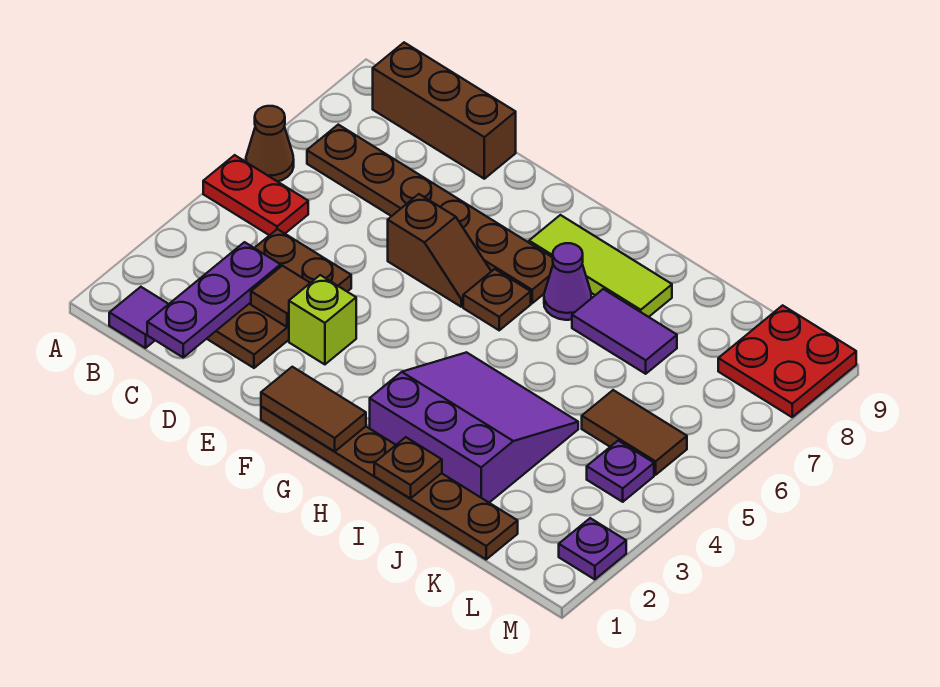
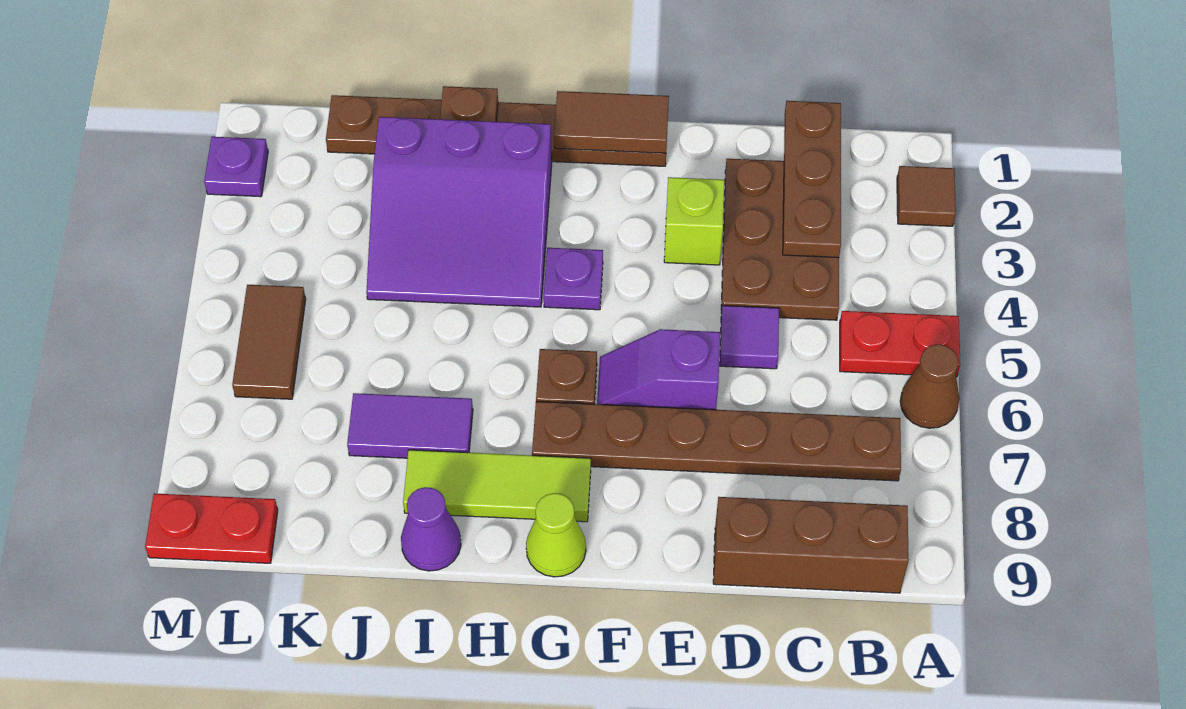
purple tile B1 level 1 -> purple tile D5 level 1
purple plate C1:C3 level 2 -> brown plate C1:C3 level 2
brown tile D3 level 2 -> brown tile A2 level 1
brown slope E6:F6 level 1 top E -> purple slope E6:F6 level 1 top E
none -> lime cone G9 level 1
purple cone H7 level 1 -> purple cone I9 level 1
brown tile K5:L5 level 1 -> brown tile L5:L6 level 1
purple plate L4 level 1 -> purple plate G4 level 1
red plate L8:M9 level 1 -> red plate L9:M9 level 1

